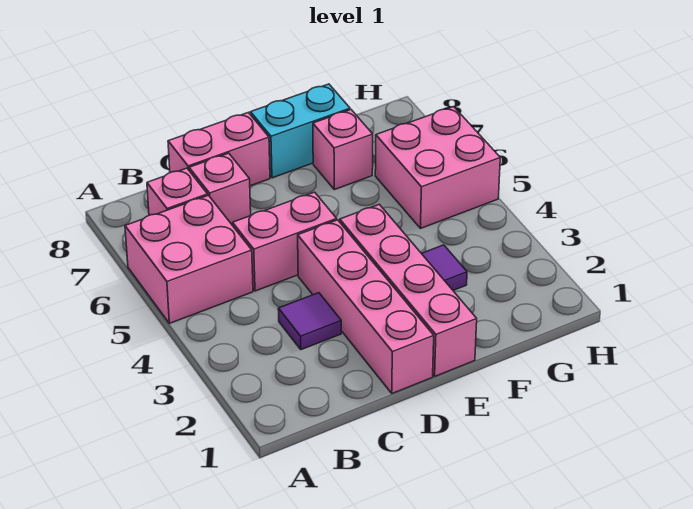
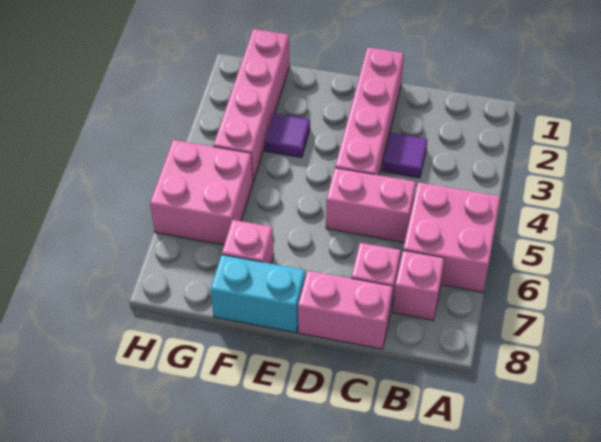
pink brick E1:E4 level 1 -> pink brick G1:G4 level 1

